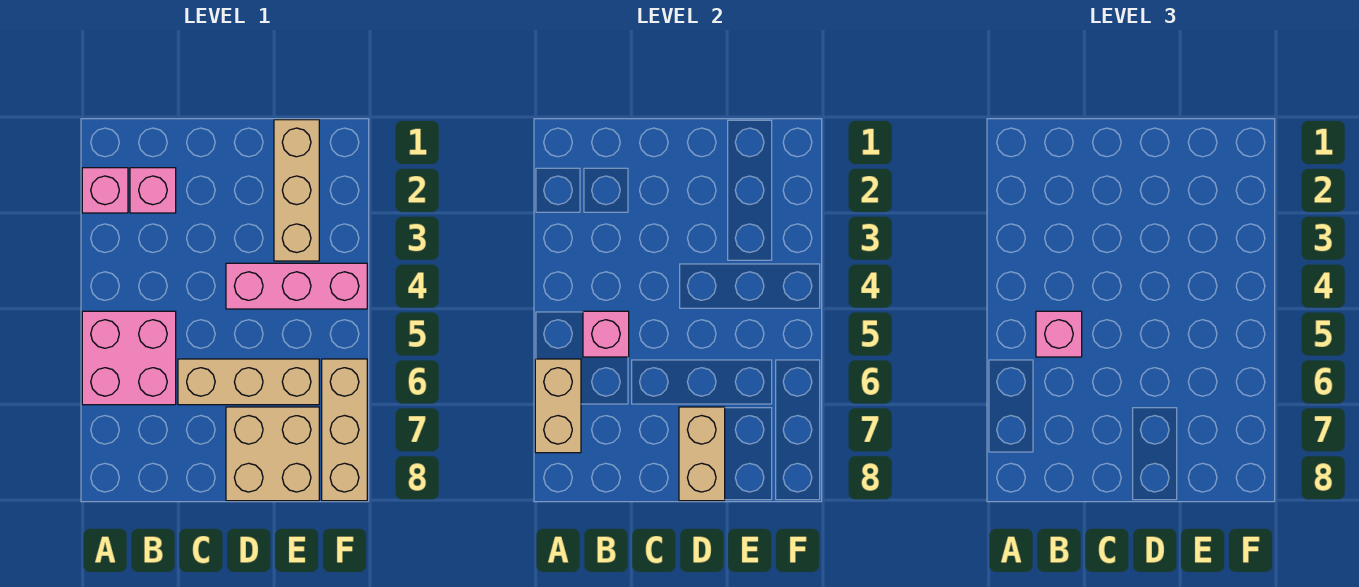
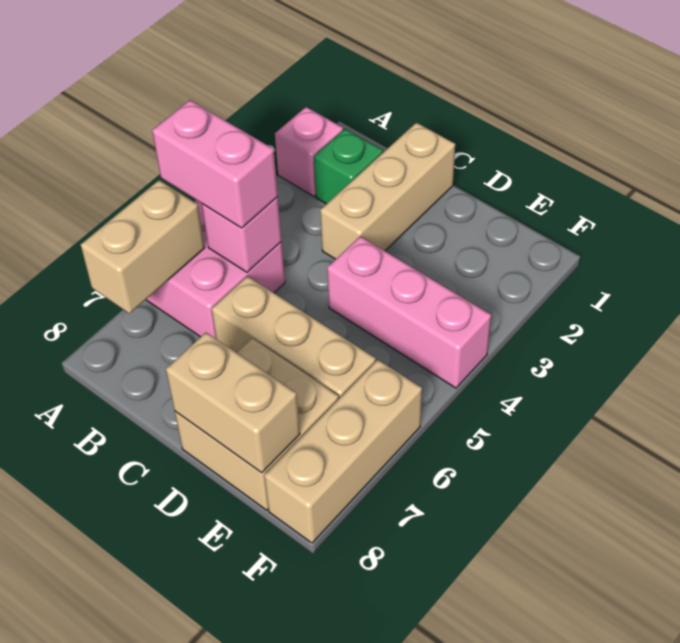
pink brick B2 level 1 -> green brick B2 level 1
pink brick B5 level 3 -> pink brick A5:B5 level 3
tan brick D7:D8 level 2 -> tan brick D8:E8 level 2
tan brick E1:E3 level 1 -> tan brick C1:C3 level 1

